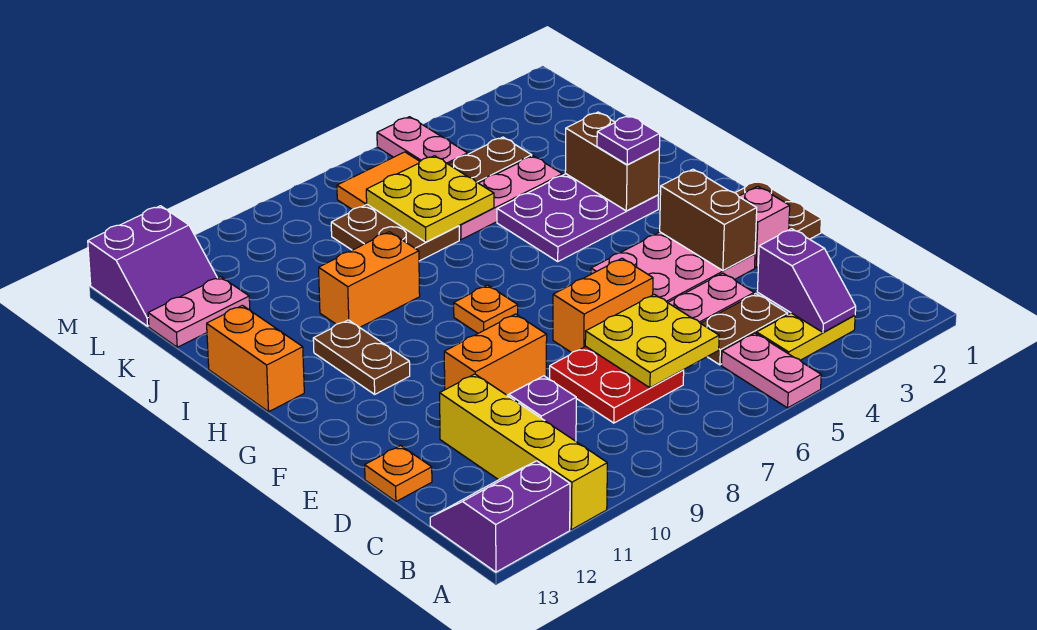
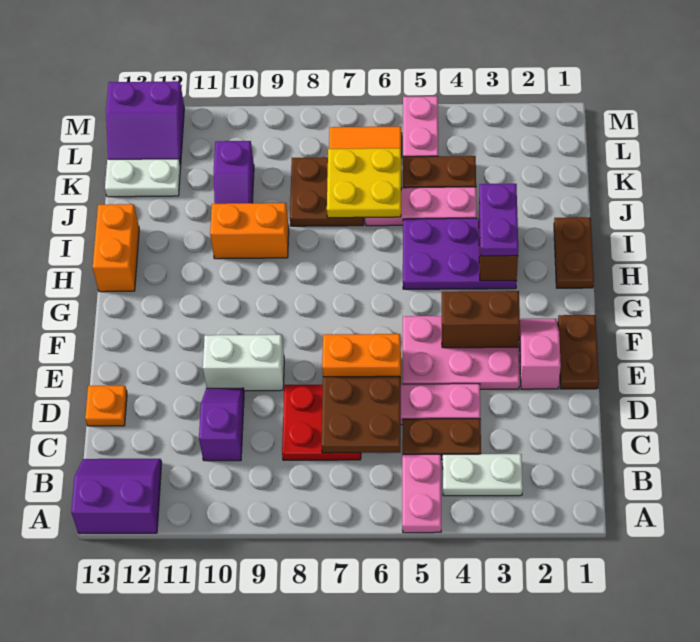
yellow brick A11:D11 level 1 -> none
yellow plate B3:B4 level 1 -> white plate B3:B4 level 1
purple slope B3:C3 level 2 top C -> purple slope J10:K10 level 1 top K
yellow plate C6:D7 level 2 -> brown plate C6:D7 level 2
brown brick E3:F3 level 2 -> brown brick F3:F4 level 2
orange brick E9:E10 level 1 -> white brick E9:E10 level 1
orange plate G8 level 1 -> none
brown plate G11:H11 level 1 -> brown plate H1:I1 level 1
purple plate H3 level 3 -> purple plate H3:I3 level 3
pink plate K12:K13 level 1 -> white plate K12:K13 level 1

